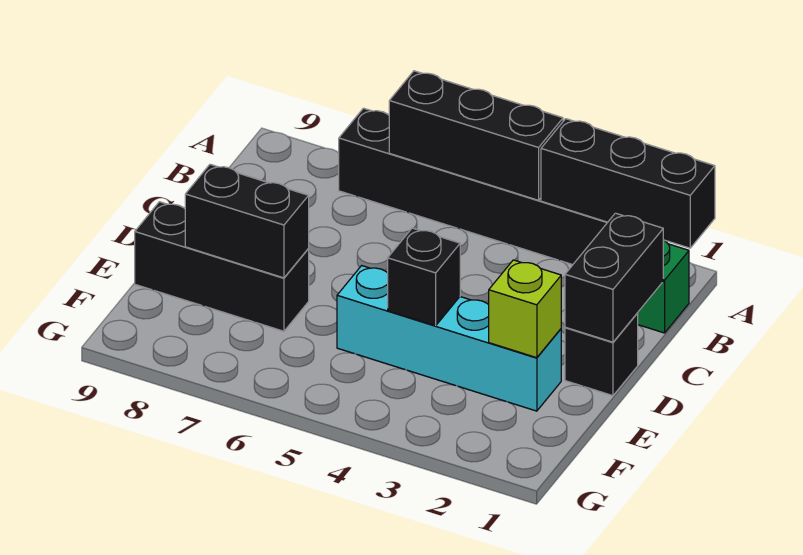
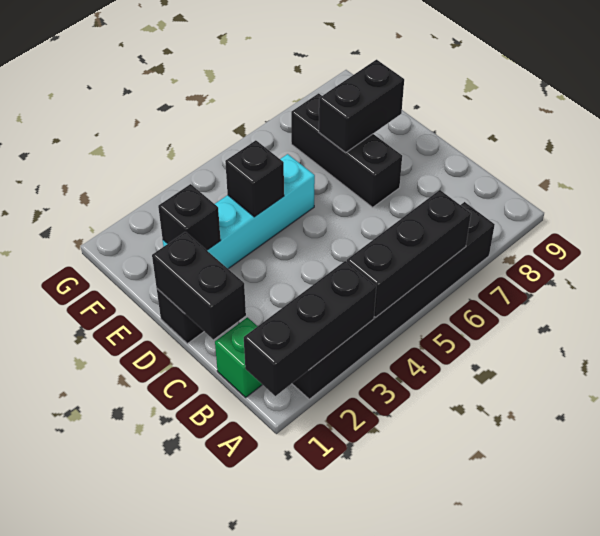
lime brick E2 level 2 -> black brick E2 level 2
black brick E7:E9 level 1 -> black brick D7:F7 level 1

